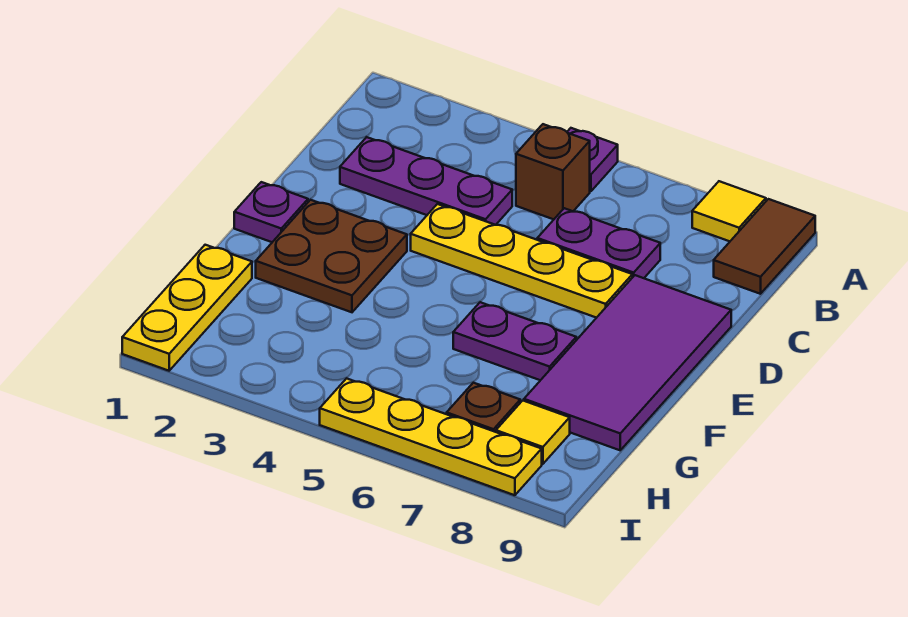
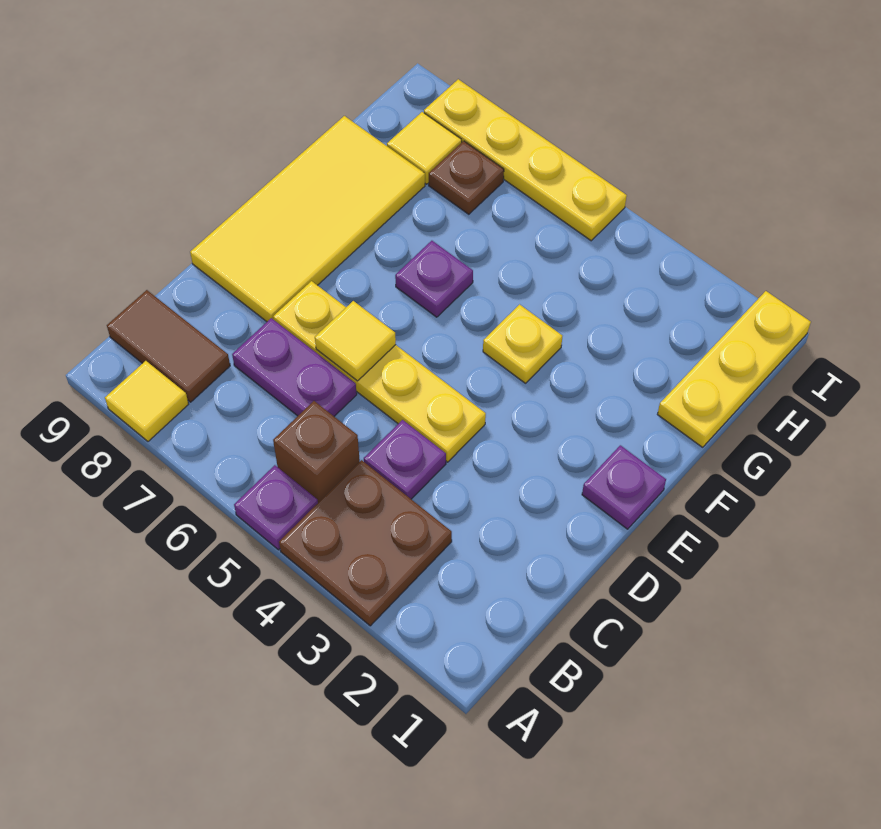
brown tile A9:B9 level 1 -> brown tile B8:B9 level 1
purple plate C2:C4 level 1 -> purple plate C4 level 1
none -> yellow tile D6 level 2
purple tile D8:G9 level 1 -> yellow tile D8:G9 level 1
brown plate E2:F3 level 1 -> brown plate A3:B4 level 1
none -> yellow plate F4 level 1
purple plate F6:F7 level 1 -> purple plate F6 level 1

